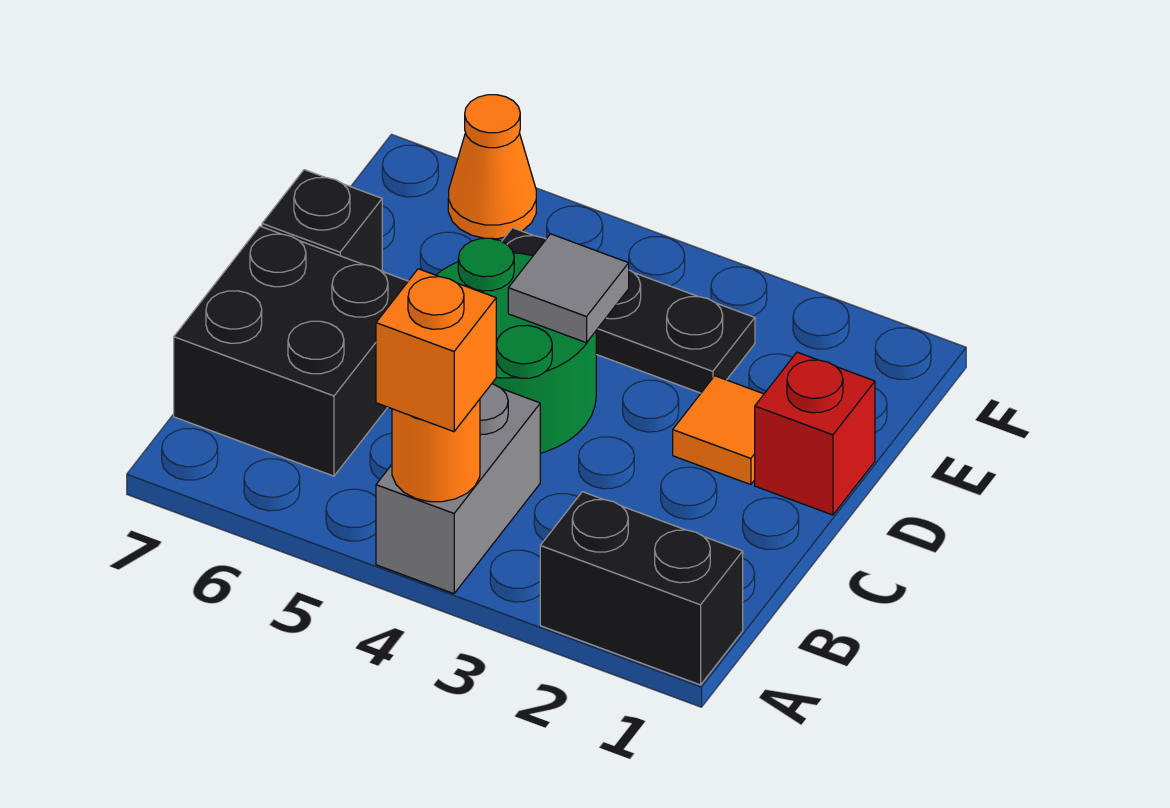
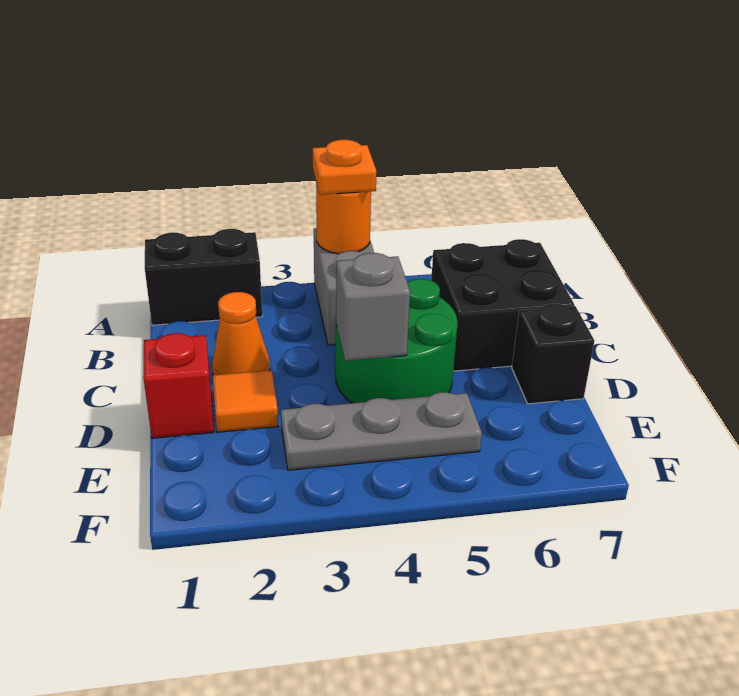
orange brick A4 level 3 -> orange plate A4 level 3
grey tile D4 level 2 -> grey brick D4 level 2
black plate E3:E5 level 1 -> grey plate E3:E5 level 1
orange cone F6 level 1 -> orange cone C2 level 1

